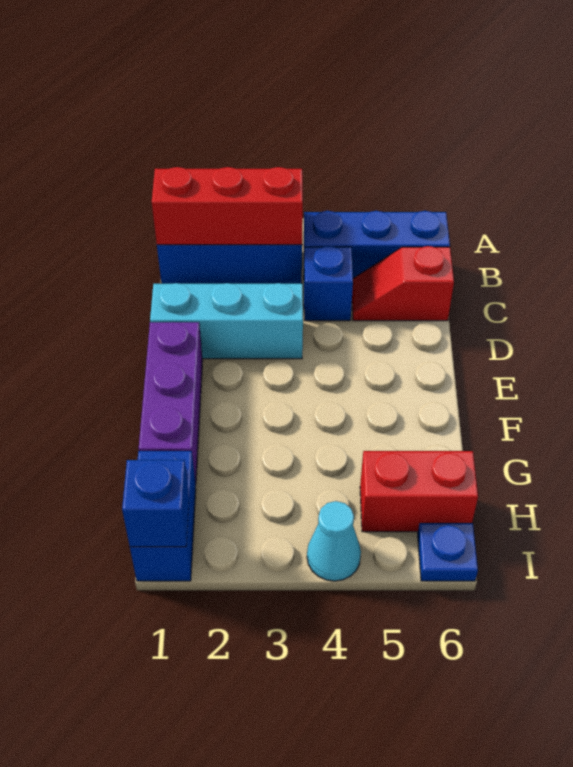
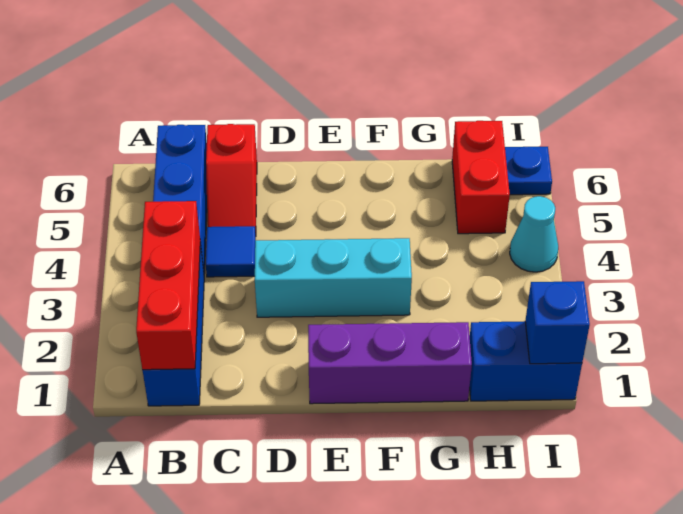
blue brick C4 level 1 -> blue tile C4 level 1
cyan brick D1:D3 level 1 -> cyan brick D3:F3 level 1

